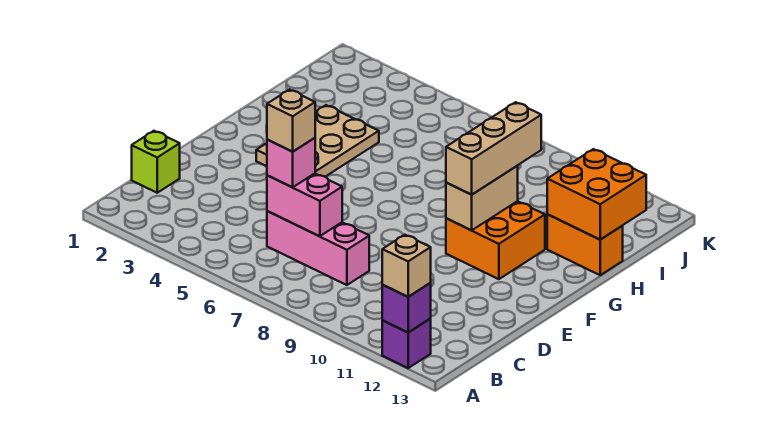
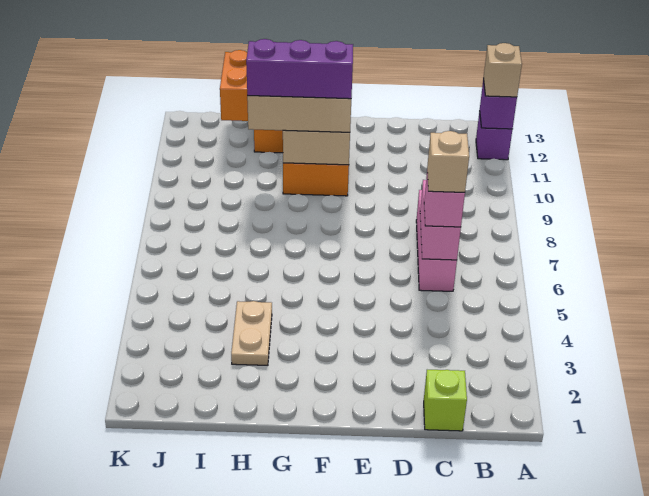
tan plate F3:H4 level 1 -> tan plate H3:H4 level 1
none -> purple brick F10:H10 level 4

